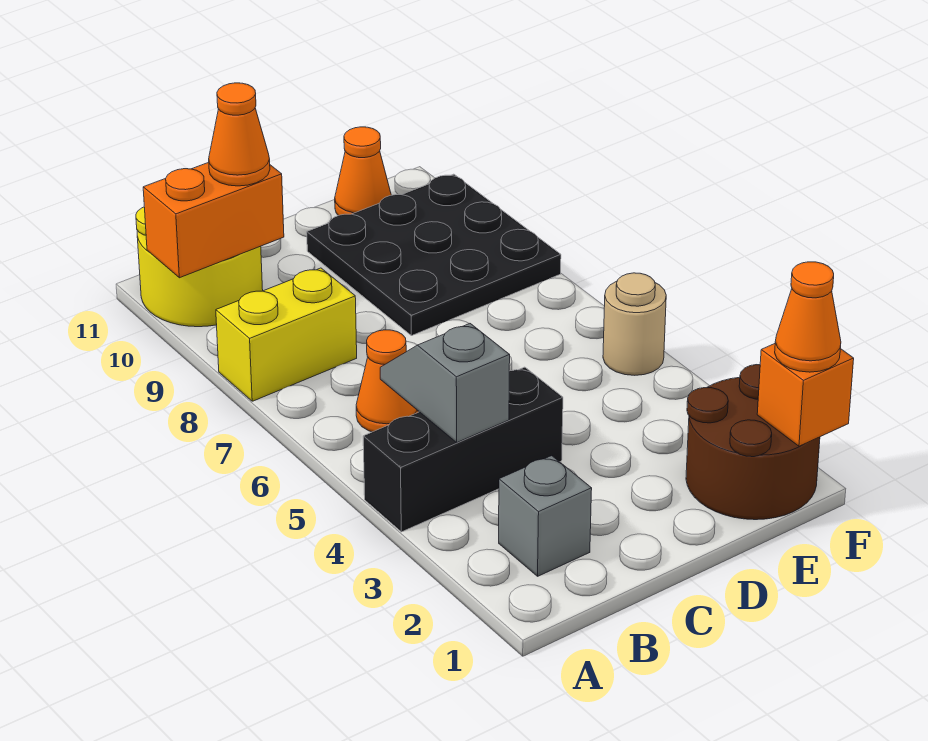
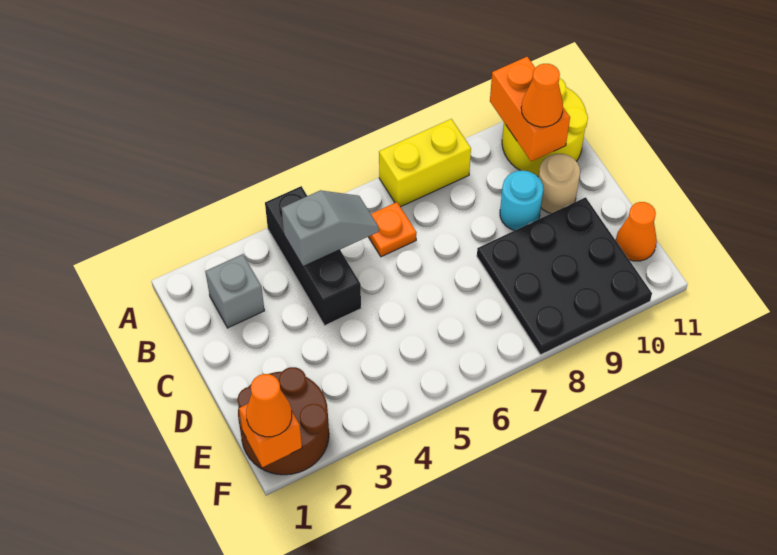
yellow brick A8:B8 level 1 -> yellow brick A7:A8 level 1
orange cone B6 level 1 -> orange plate B6 level 1
none -> cyan round brick C9 level 1
tan round brick F5 level 1 -> tan round brick C10 level 1

